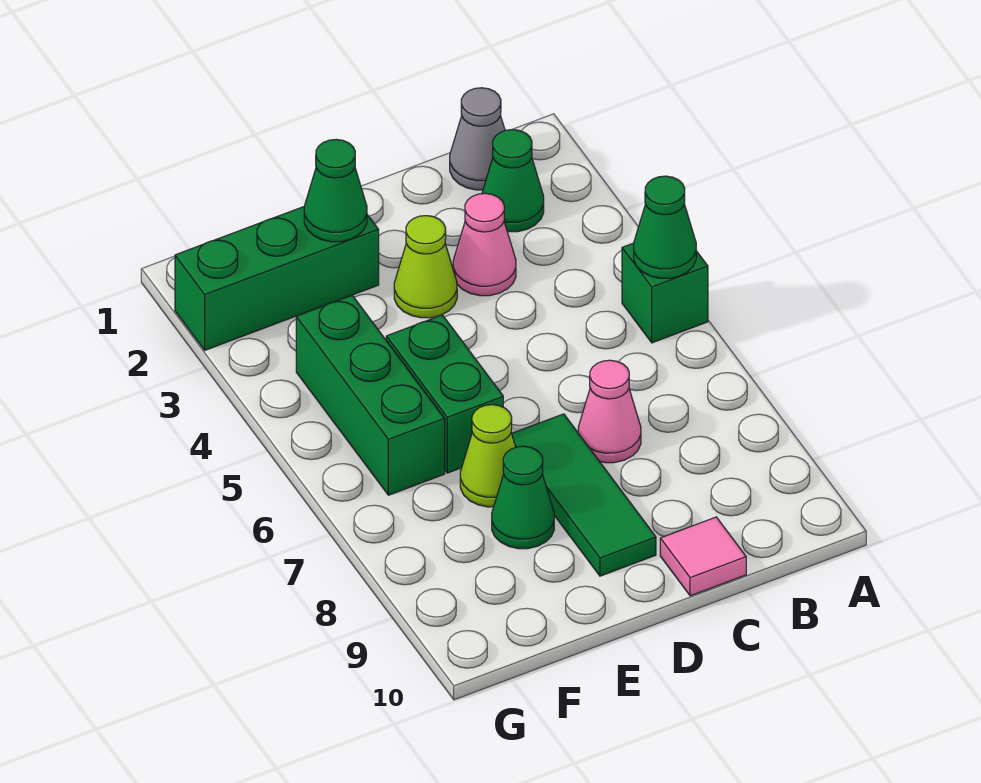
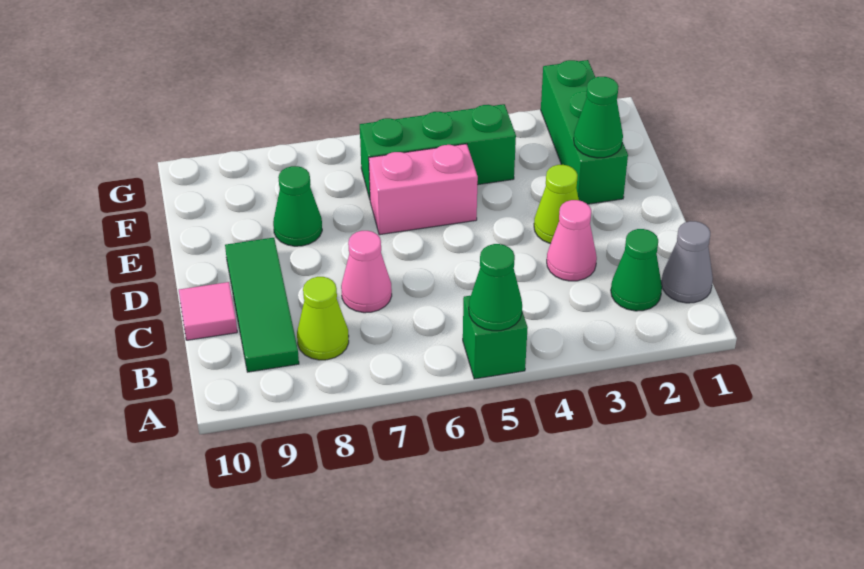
green tile D7:D9 level 1 -> green tile B9:D9 level 1
green brick E5:E6 level 1 -> pink brick E5:E6 level 1
lime cone E7 level 1 -> lime cone B8 level 1

